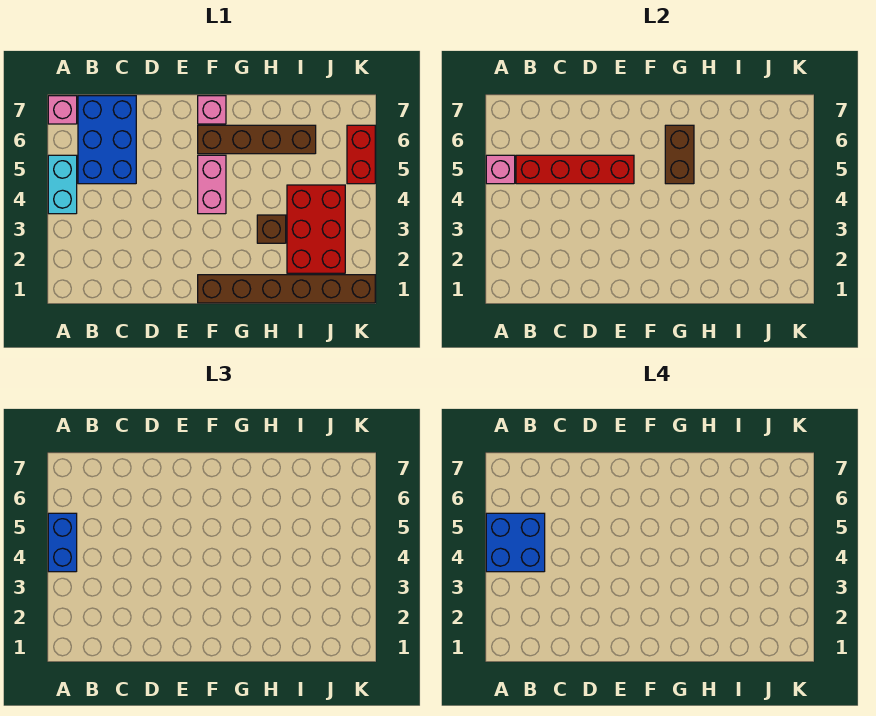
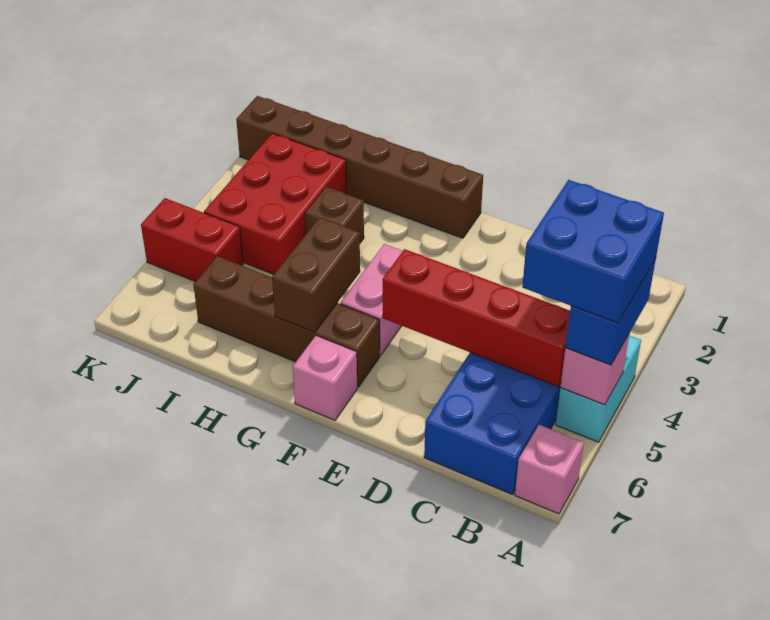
red brick K5:K6 level 1 -> red brick J5:K5 level 1

